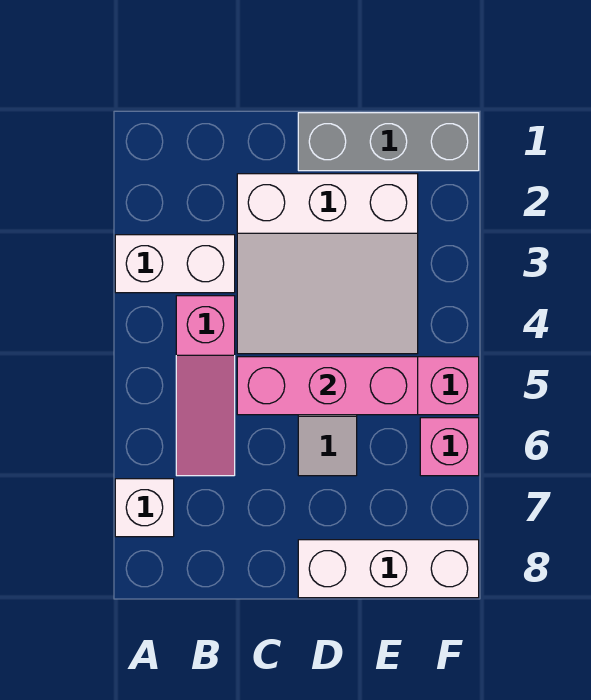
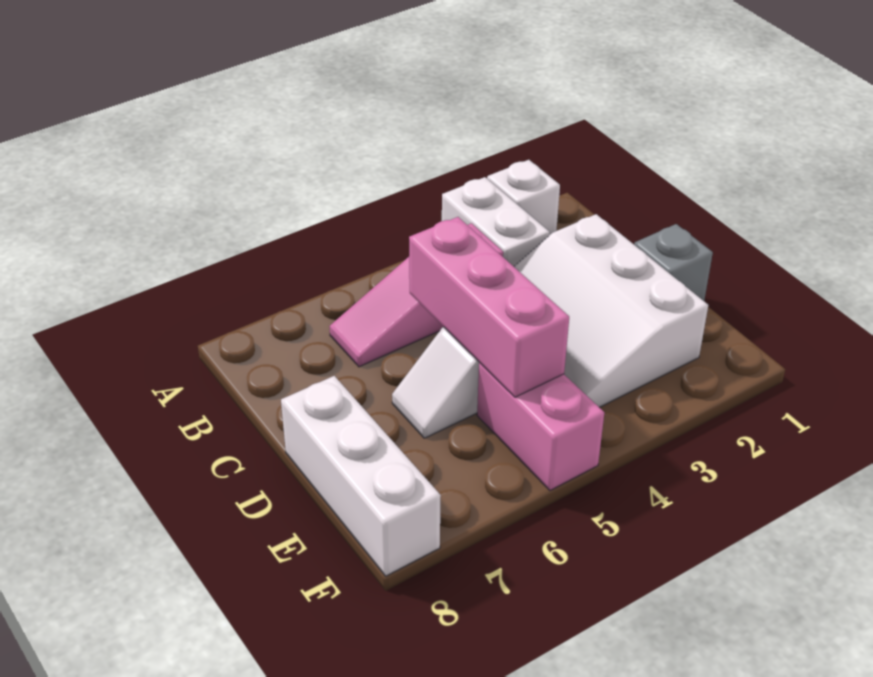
white brick A7 level 1 -> white brick A2 level 1
grey brick D1:F1 level 1 -> grey brick D1 level 1
pink brick F6 level 1 -> none

